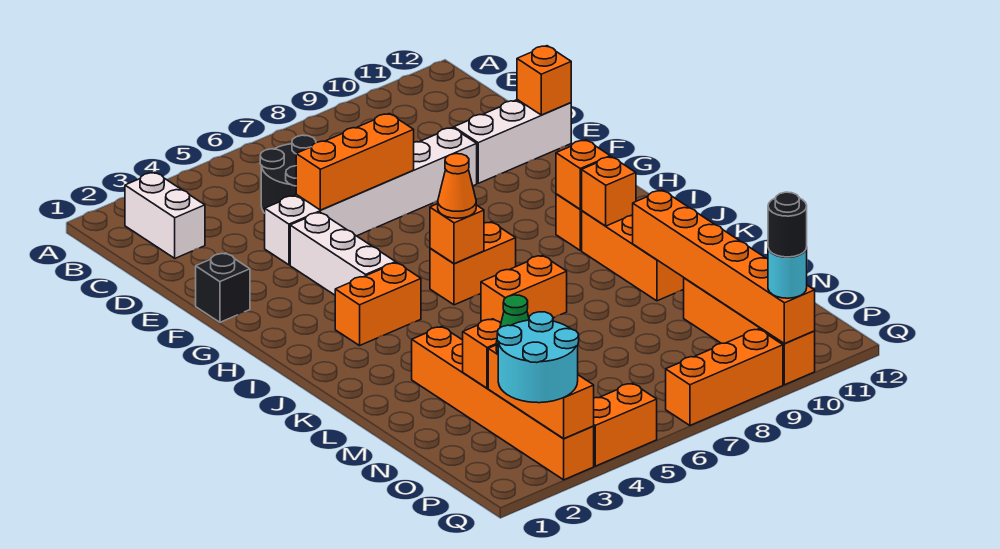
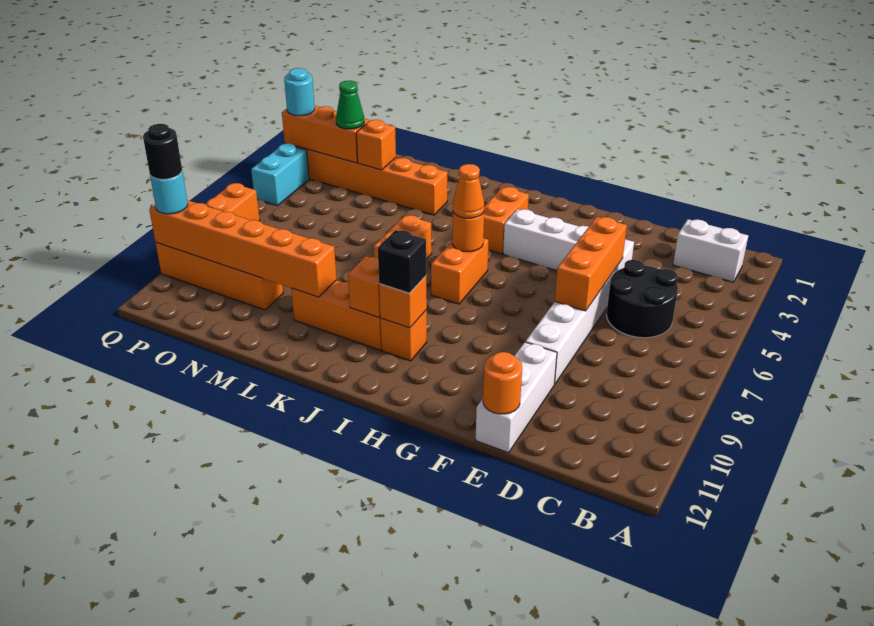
orange brick E12 level 2 -> orange round brick E12 level 2
black brick F1 level 1 -> black brick I10 level 3
orange brick I6 level 2 -> orange round brick I6 level 2
cyan round brick P2:Q3 level 3 -> cyan round brick Q3 level 3
orange brick Q4:Q5 level 1 -> cyan brick Q4:Q5 level 1

